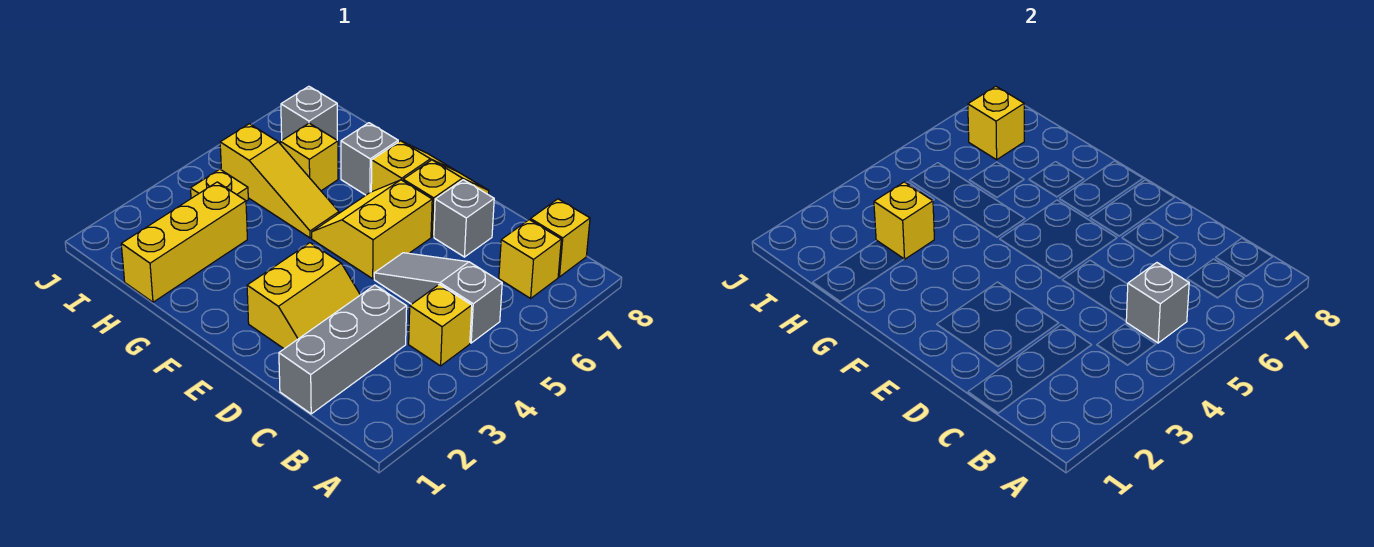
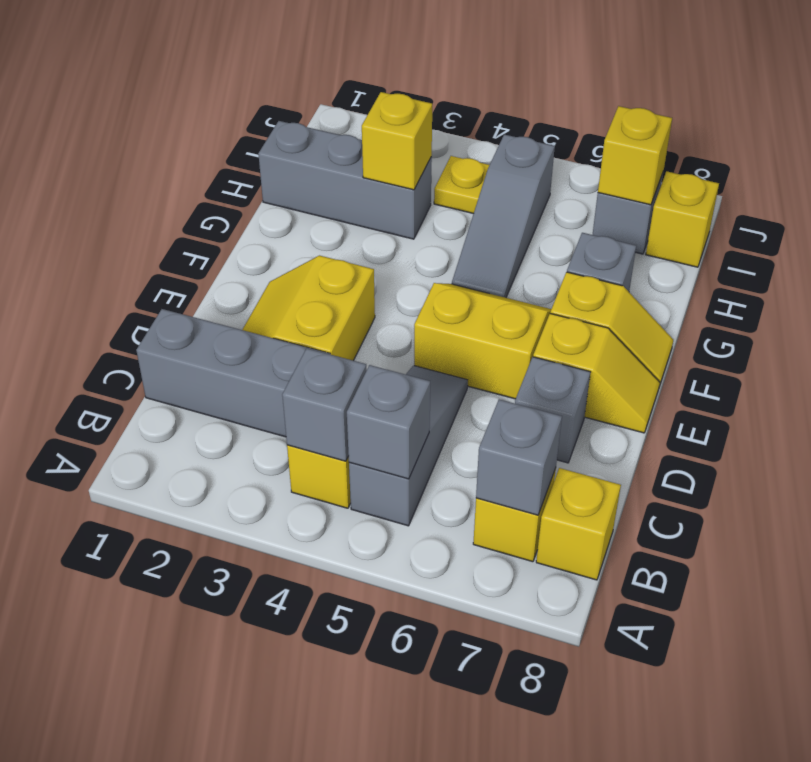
none -> grey brick B4 level 2
none -> grey brick B7 level 2
yellow slope D2:E3 level 1 top E -> yellow slope D2:E3 level 1 top 3
yellow slope G5:I5 level 1 top I -> grey slope G5:I5 level 1 top I
yellow brick H1:H3 level 1 -> grey brick H1:H3 level 1
yellow brick H6 level 1 -> yellow brick I8 level 1

